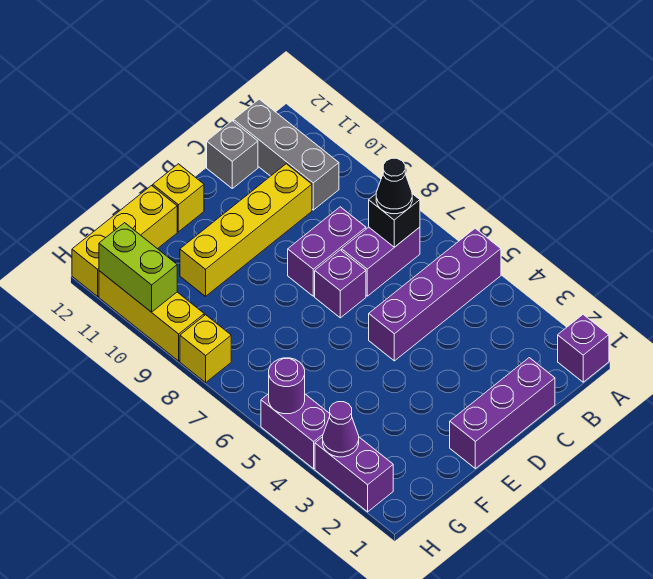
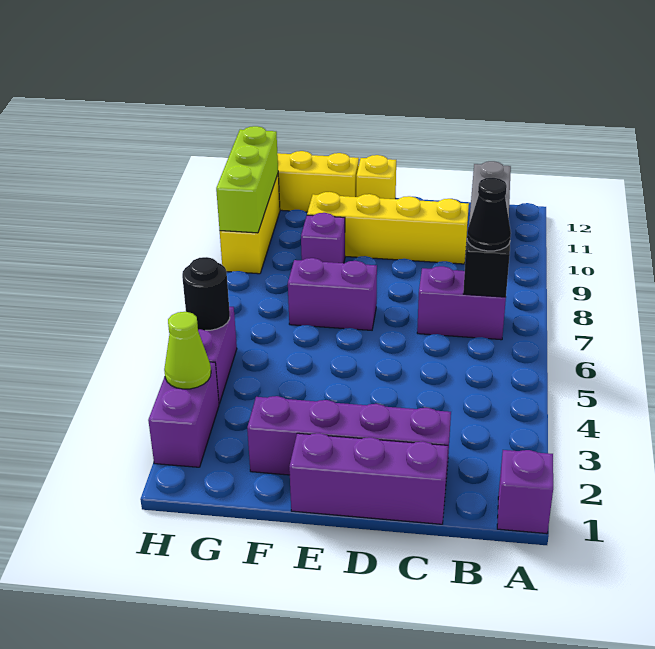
purple brick A5:D5 level 1 -> purple brick C2:F2 level 1
purple brick C8:D8 level 1 -> purple brick E7:F7 level 1
grey brick C12 level 1 -> none
purple brick D7 level 1 -> purple brick F9 level 1
purple cone H3 level 2 -> lime cone H3 level 2
purple round brick H5 level 2 -> black round brick H5 level 2
yellow brick H8 level 1 -> none
lime brick H10:H11 level 2 -> lime brick H9:H11 level 2

